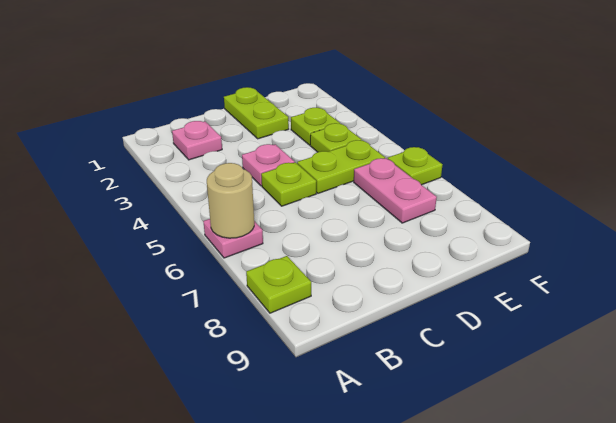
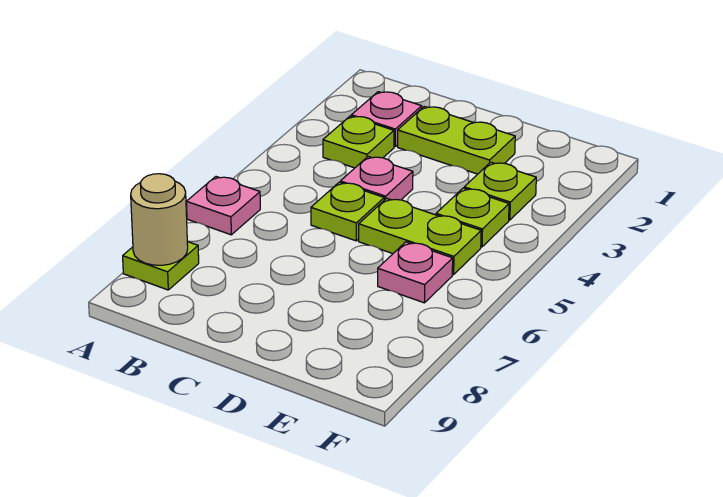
tan round brick A6 level 2 -> tan round brick A8 level 2
lime plate D1:D2 level 1 -> lime plate C2:D2 level 1
pink plate E6:E7 level 1 -> pink plate E6 level 1
lime plate F6 level 1 -> lime plate B3 level 1

